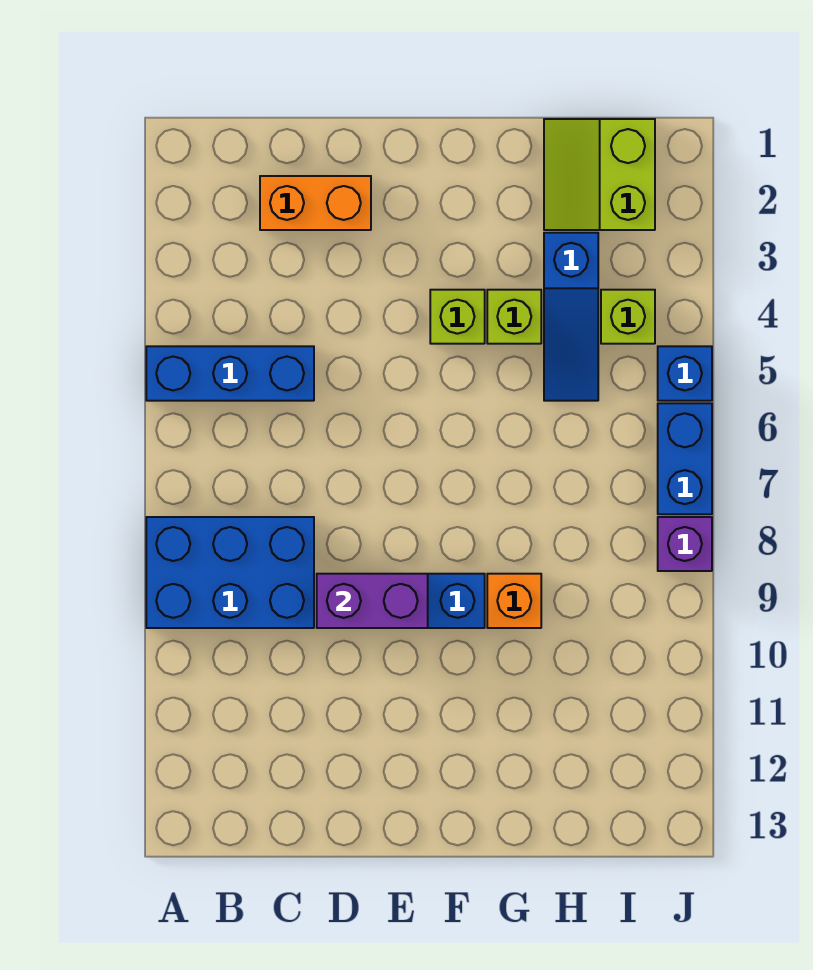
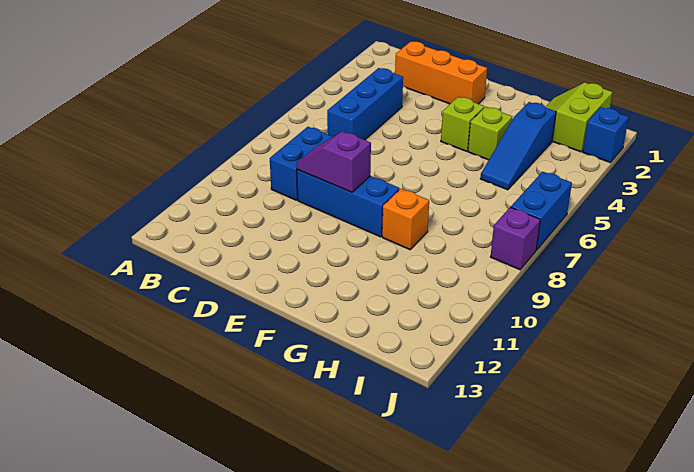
blue brick A5:C5 level 1 -> blue brick C4:C6 level 1
blue brick A8:C9 level 1 -> blue brick C8:C9 level 1
orange brick C2:D2 level 1 -> orange brick C2:E2 level 1
purple brick D9:E9 level 2 -> purple slope D9:E9 level 2 top E
lime brick I4 level 1 -> none
blue brick J5 level 1 -> blue brick J2 level 1

